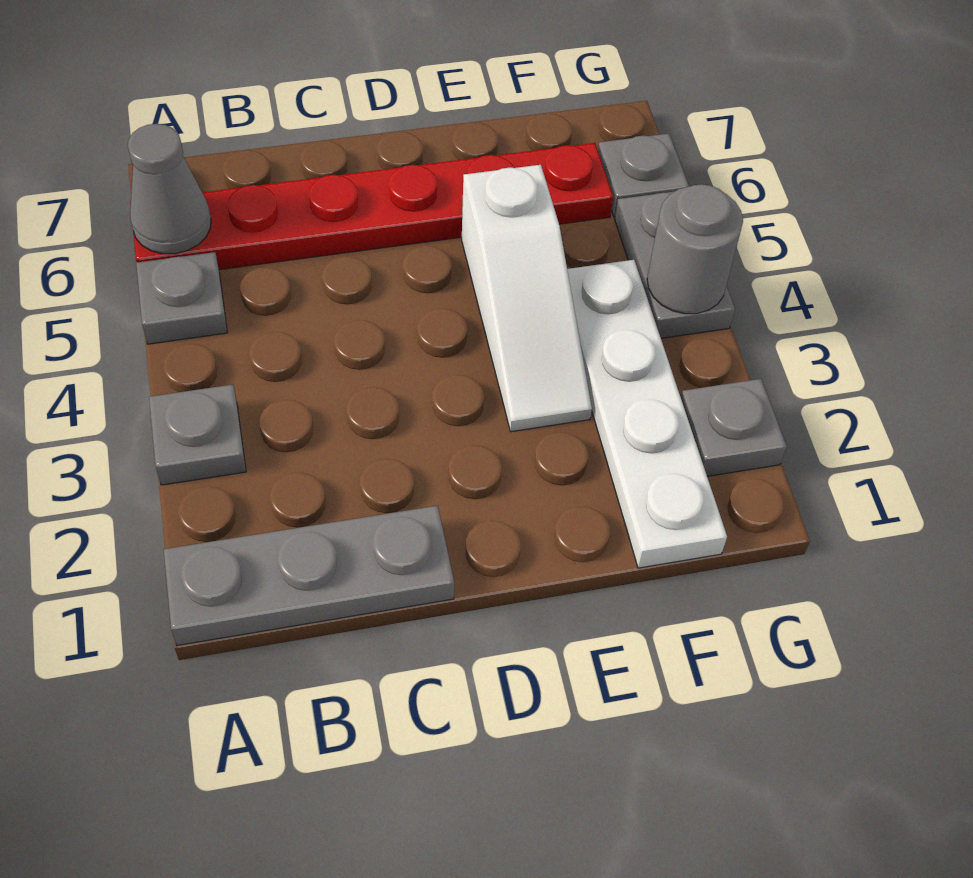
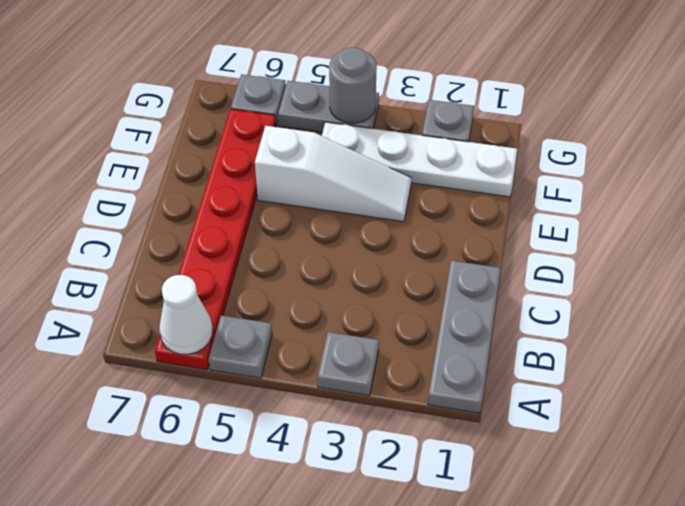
grey cone A6 level 2 -> white cone A6 level 2

